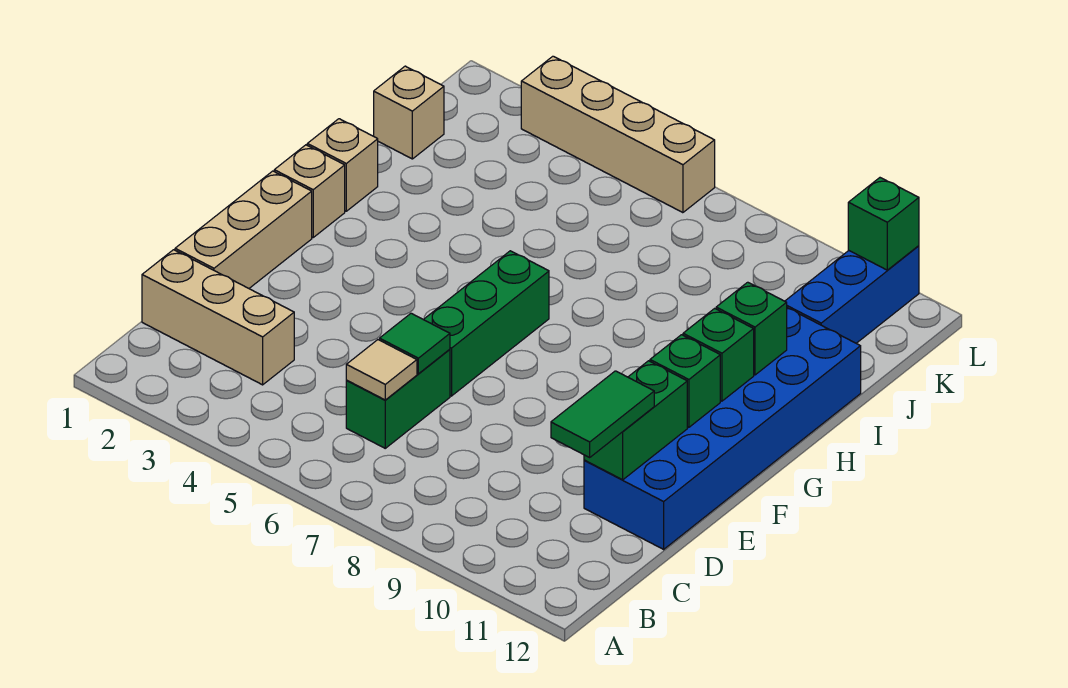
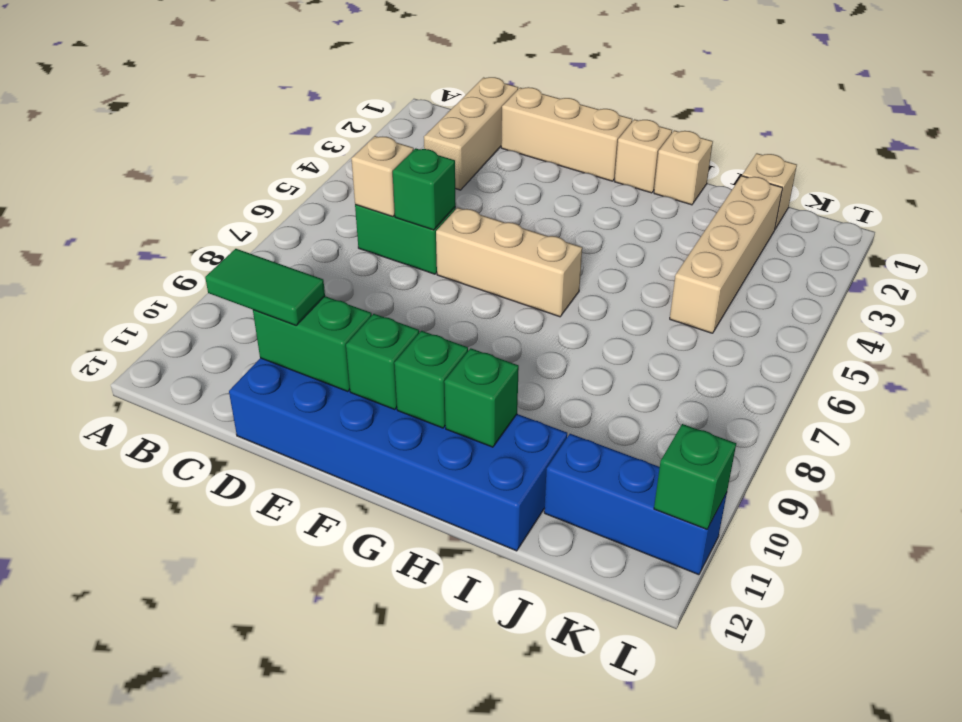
tan tile C6 level 2 -> tan brick C6 level 2
green tile D6 level 2 -> green brick D6 level 2
green brick E6:G6 level 1 -> tan brick E6:G6 level 1
tan brick L3:L6 level 1 -> tan brick J2:J5 level 1

